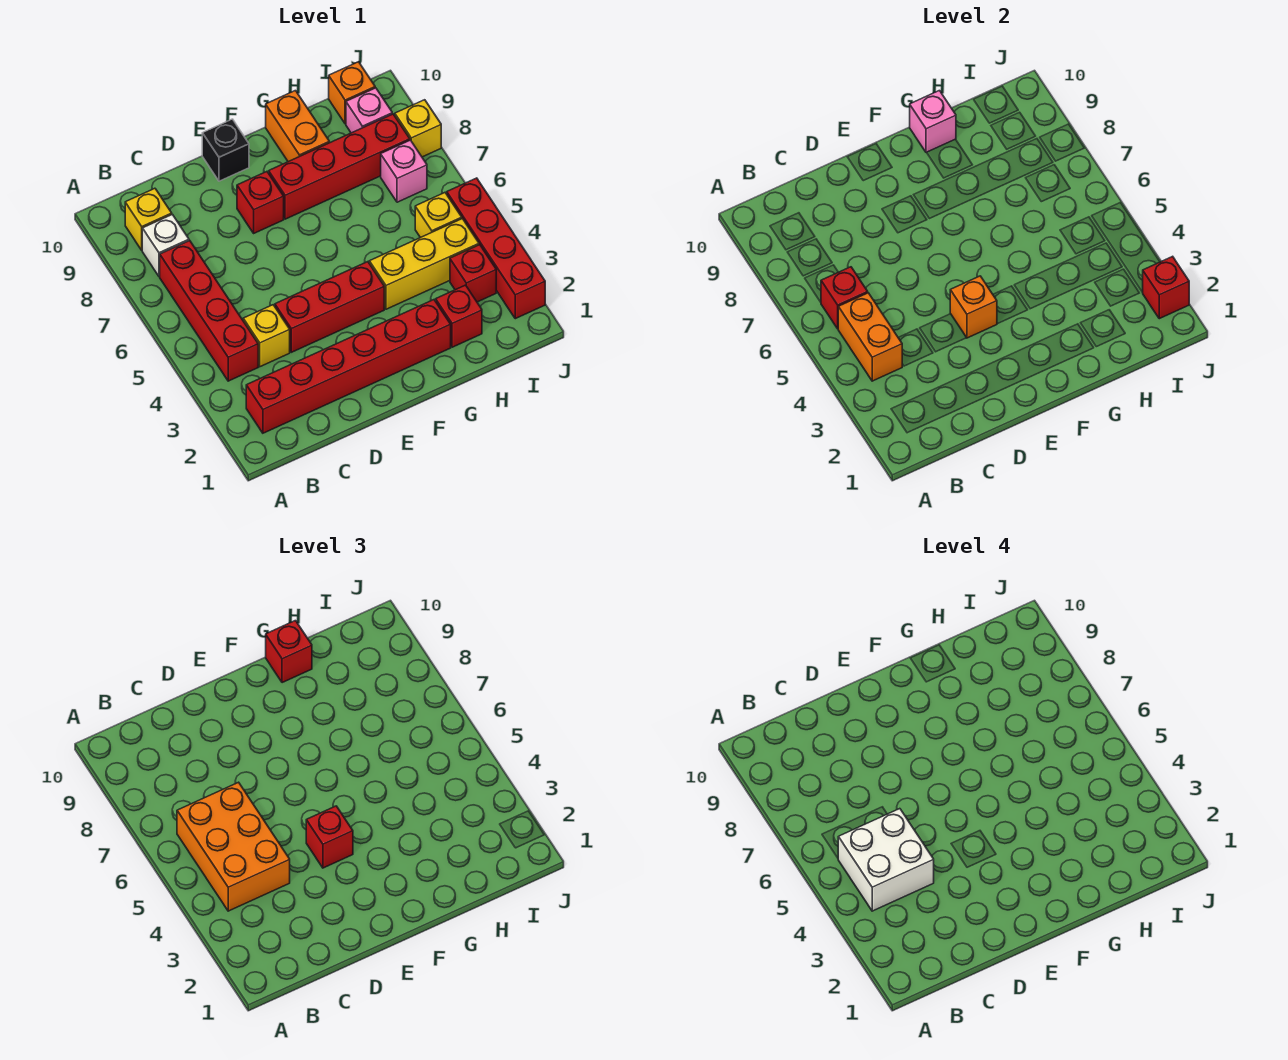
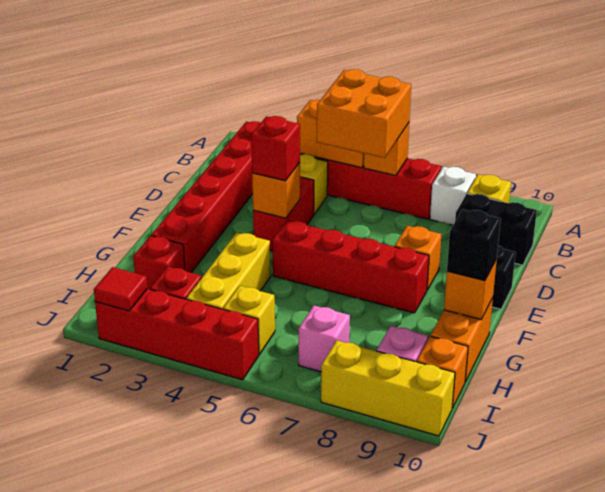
orange brick B4:C6 level 3 -> orange brick B5:C6 level 3
white brick B4:C5 level 4 -> none
red brick B6 level 2 -> orange brick B6 level 2
none -> black brick C9:C10 level 1
red brick D4:F4 level 1 -> red brick D4:E4 level 1
red brick E8 level 1 -> orange brick E8 level 1
red brick F8:I8 level 1 -> red brick F5:F8 level 1
orange brick G9:G10 level 1 -> orange brick G10:H10 level 1
pink brick G10 level 2 -> orange brick G10 level 2
red brick G10 level 3 -> black brick G10 level 3
red brick J2 level 2 -> red tile J2 level 2
yellow brick J8 level 1 -> yellow brick J8:J10 level 1

